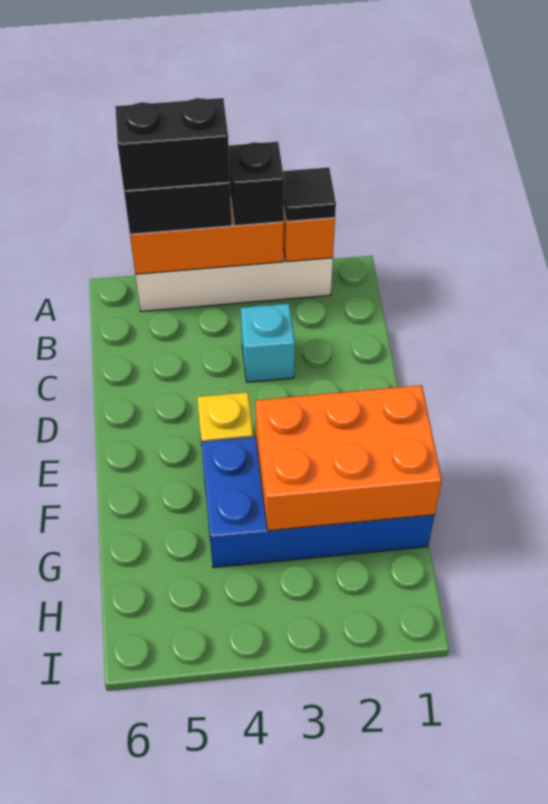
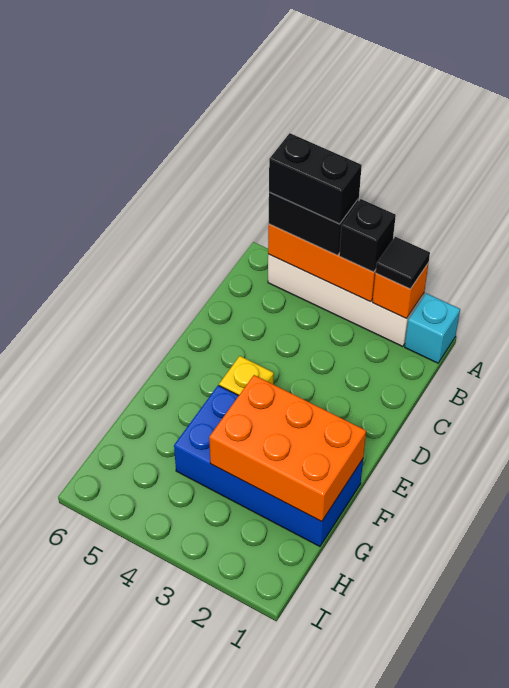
cyan brick C3 level 1 -> cyan brick A1 level 1

